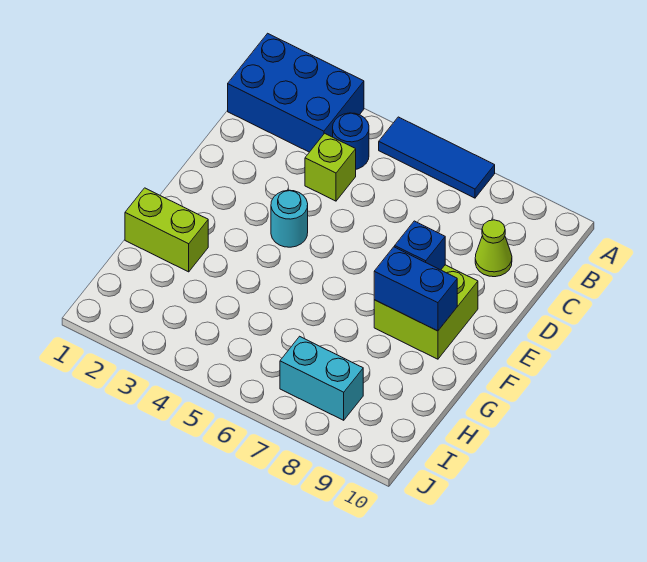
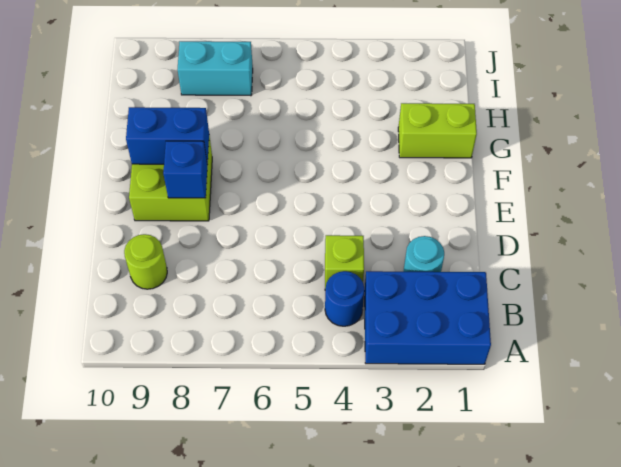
blue tile A5:A7 level 1 -> none
lime cone C9 level 1 -> lime round brick C9 level 1
cyan round brick E4 level 1 -> cyan round brick C2 level 1

